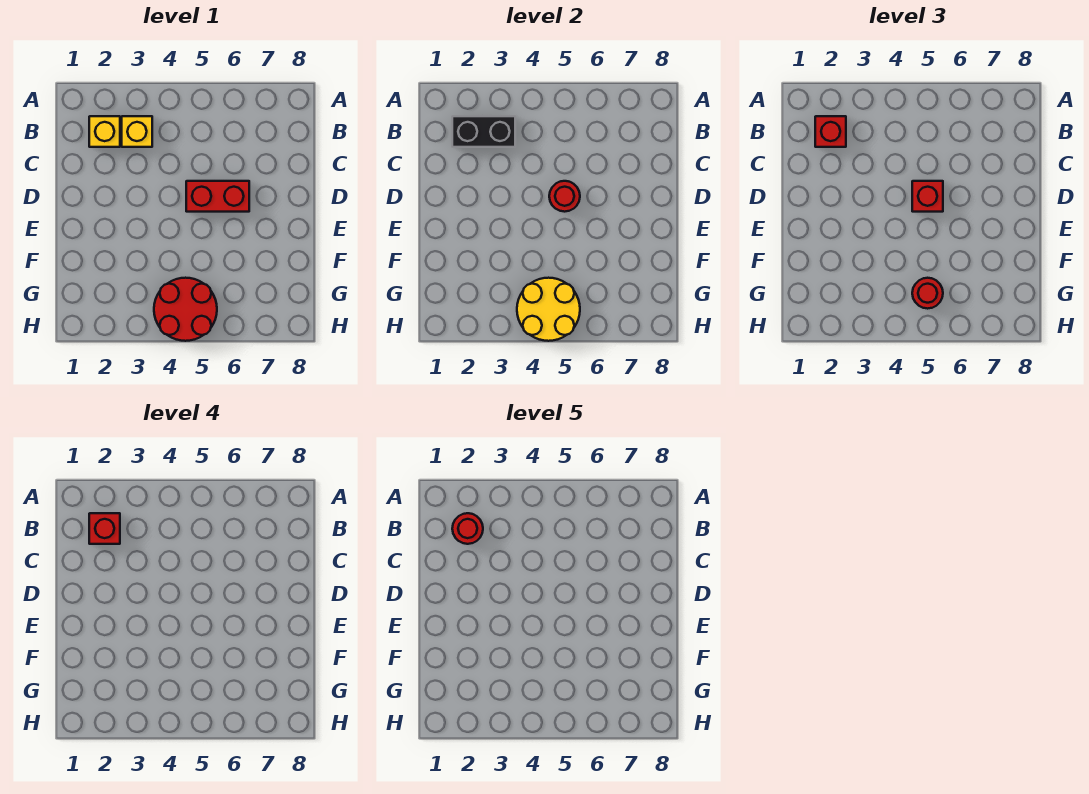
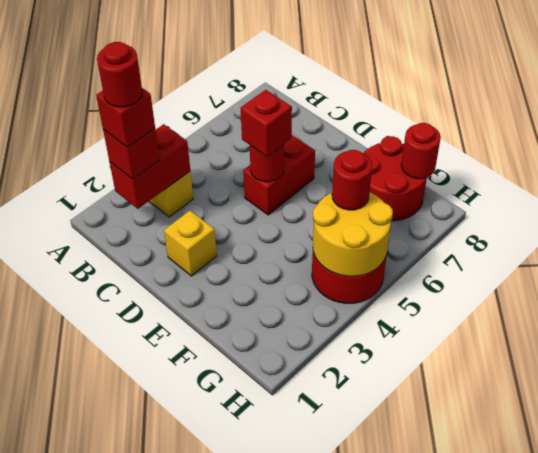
yellow brick B2 level 1 -> yellow brick D2 level 1
black brick B2:B3 level 2 -> red brick B2:B3 level 2
none -> red round brick F7:G8 level 1
none -> red round brick G8 level 2

